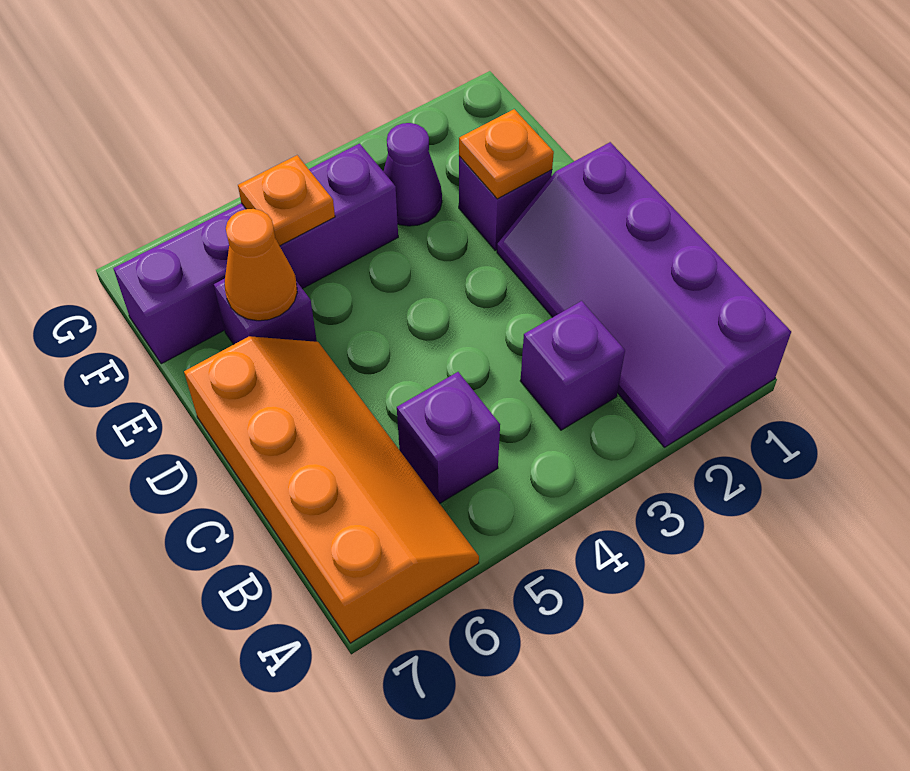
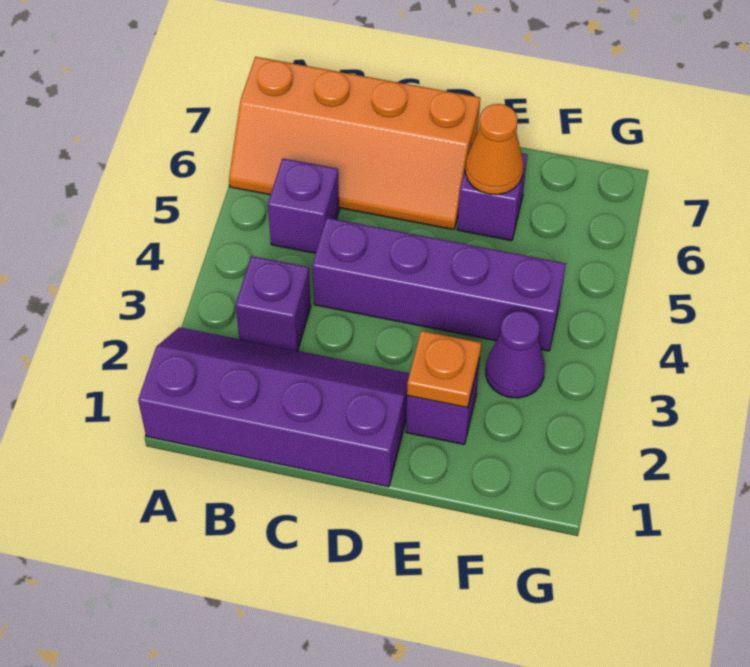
purple brick F4:F7 level 1 -> purple brick C4:F4 level 1
orange plate F5 level 2 -> none

